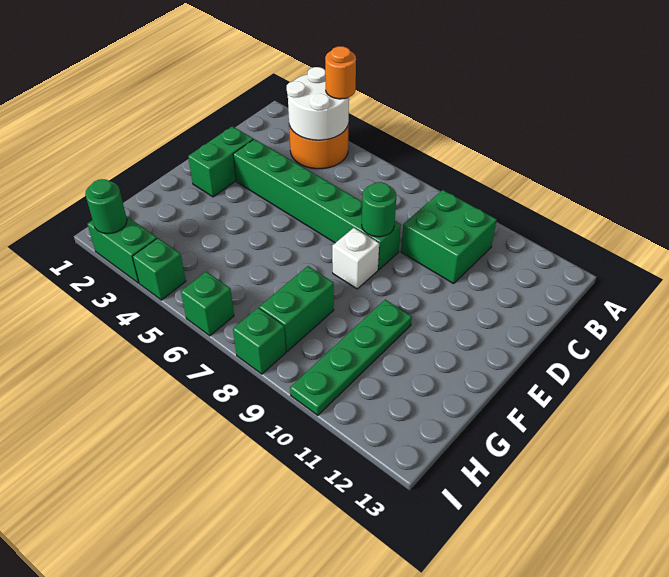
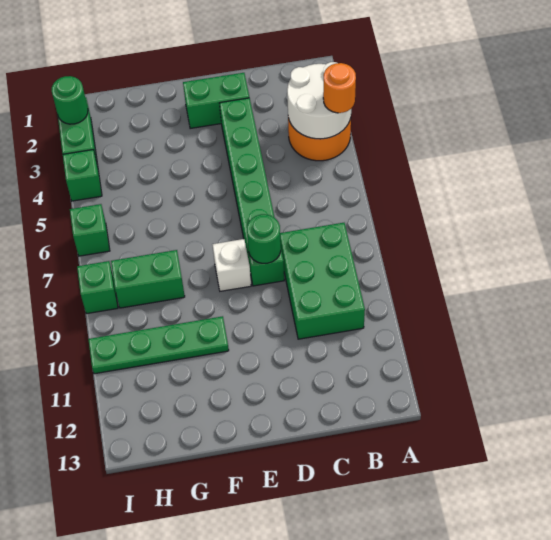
green brick B9:C10 level 1 -> green brick B8:C10 level 1

